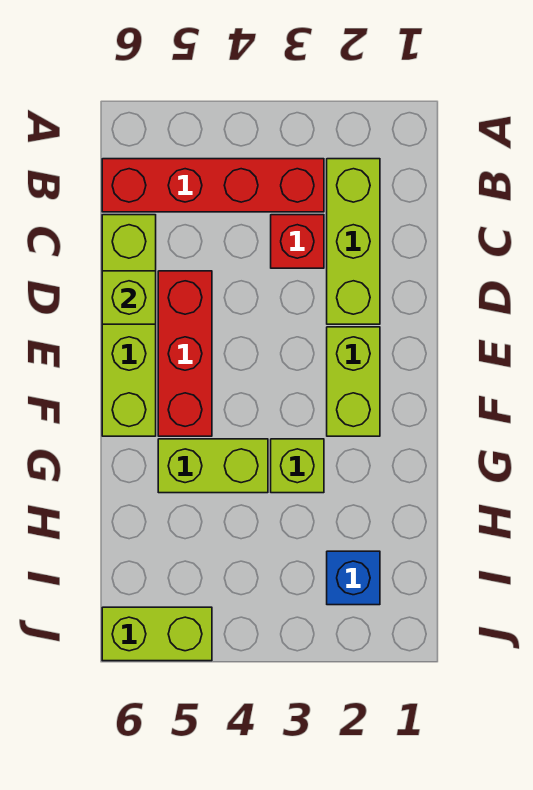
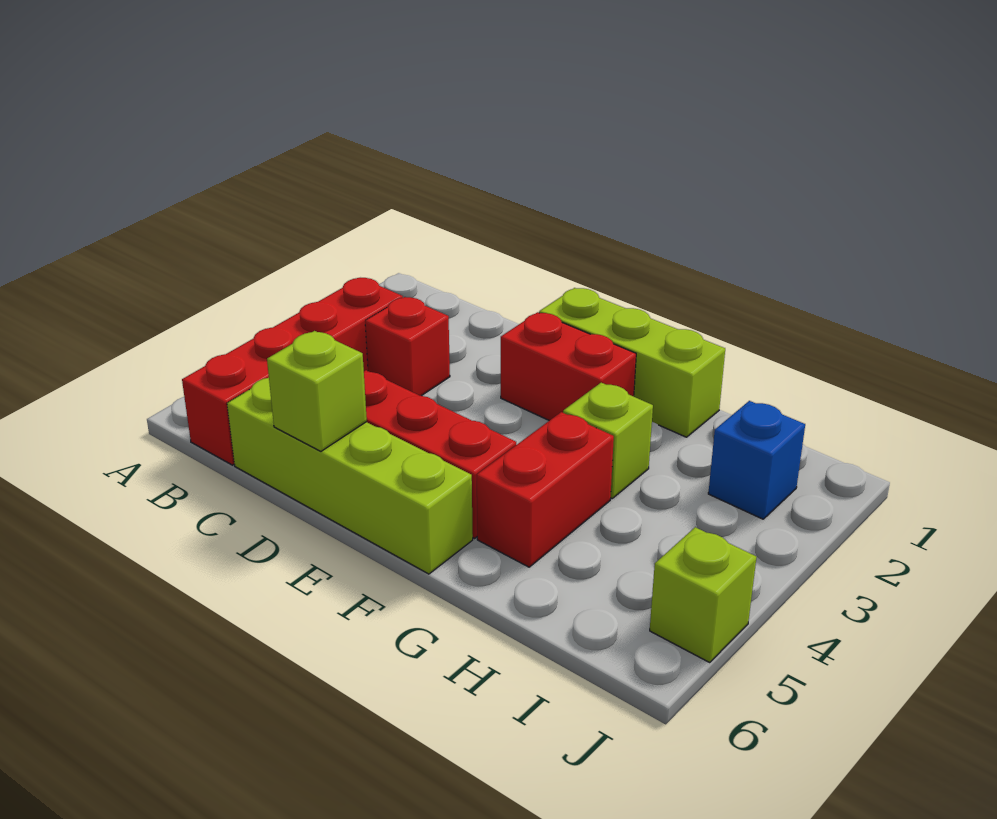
lime brick B2:D2 level 1 -> lime brick E1:G1 level 1
lime brick E2:F2 level 1 -> red brick E2:F2 level 1
lime brick G4:G5 level 1 -> red brick G4:G5 level 1
lime brick J5:J6 level 1 -> lime brick J5 level 1

